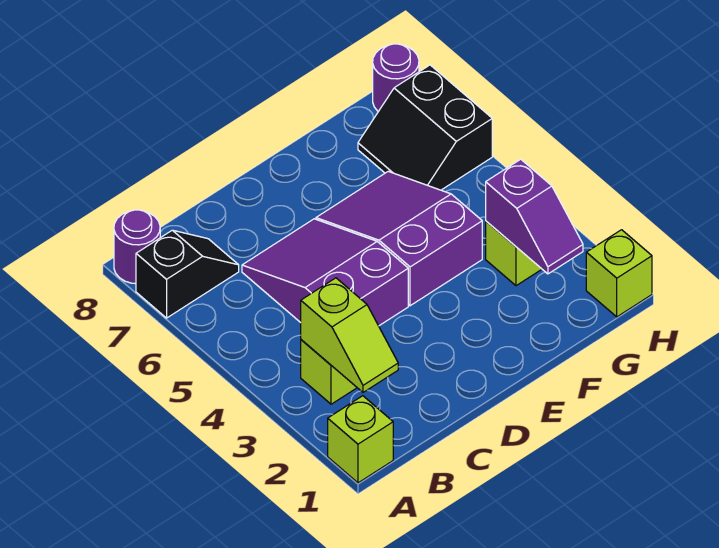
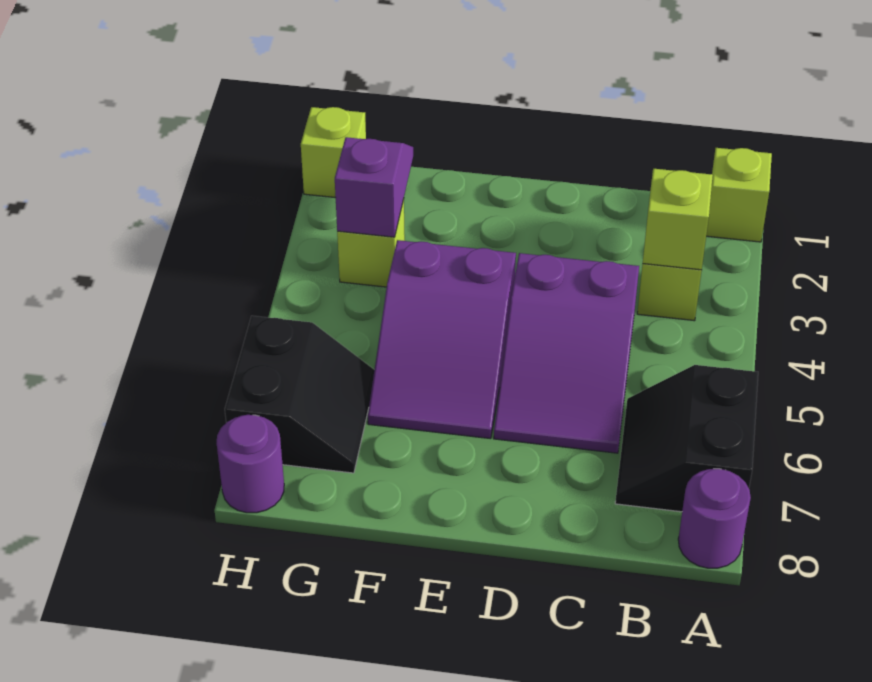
black slope A7:B7 level 1 top A -> black slope A6:B7 level 1 top A

